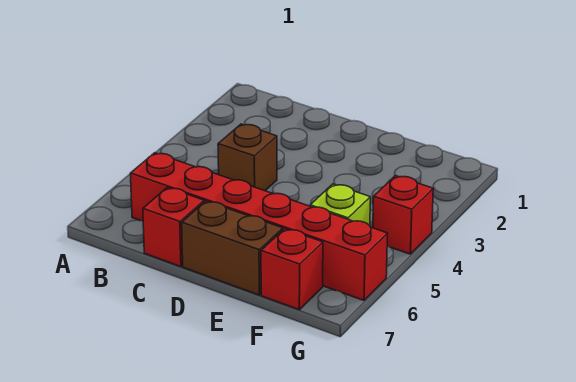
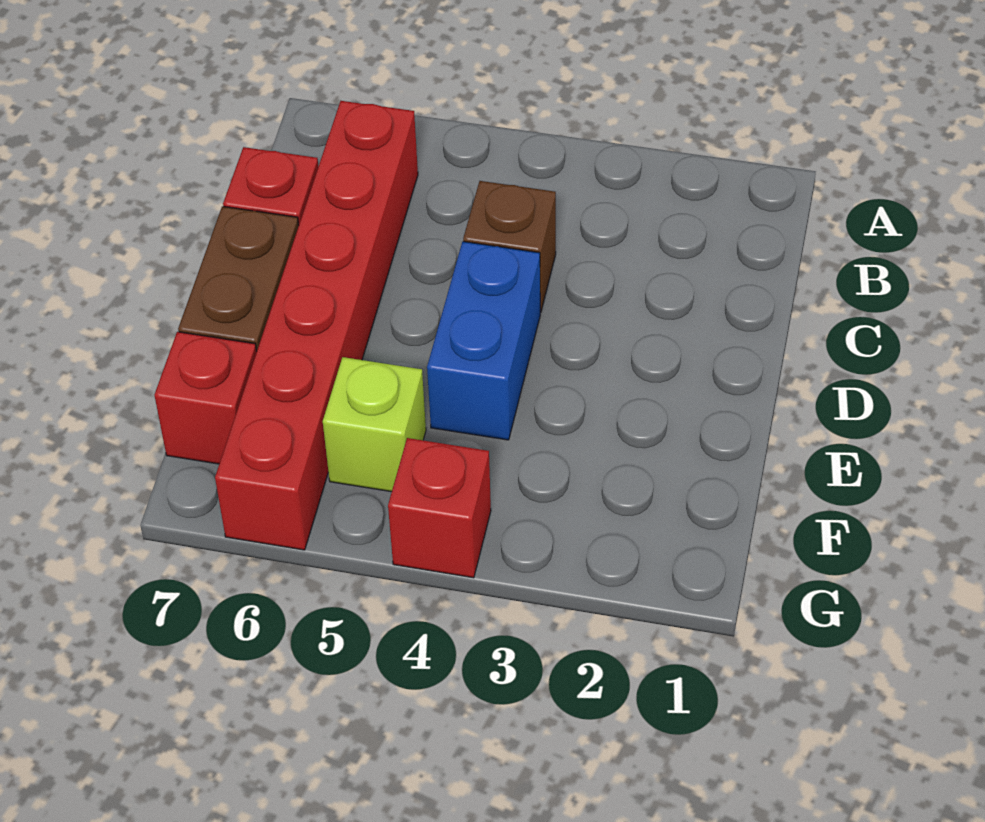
none -> blue brick D4:E4 level 1

